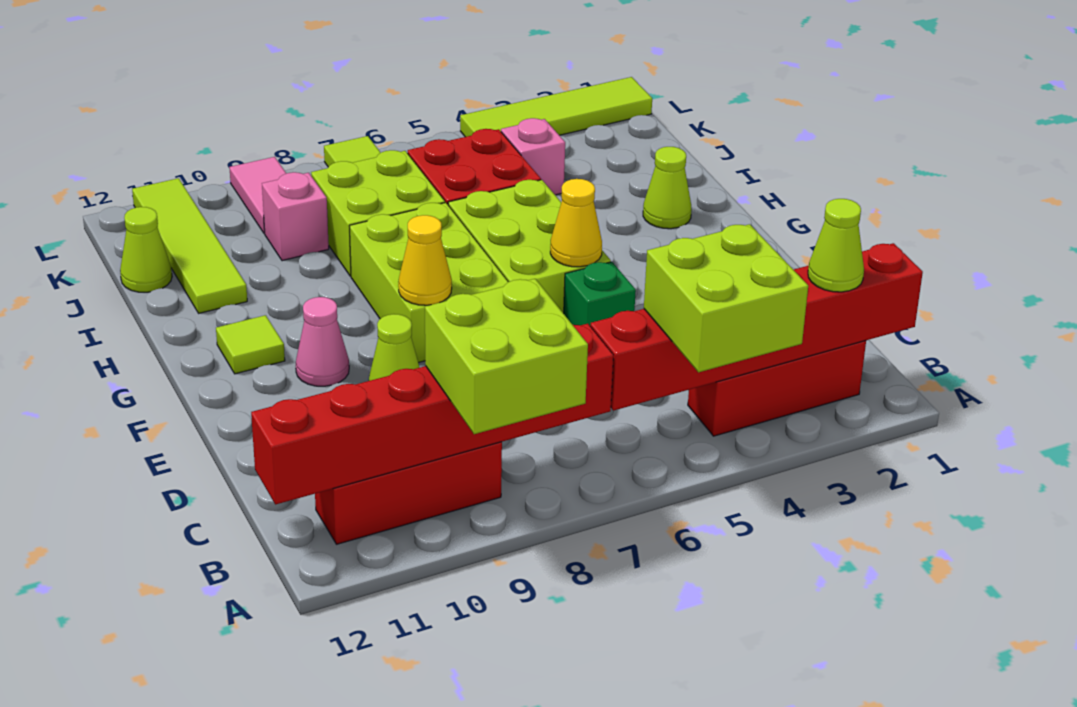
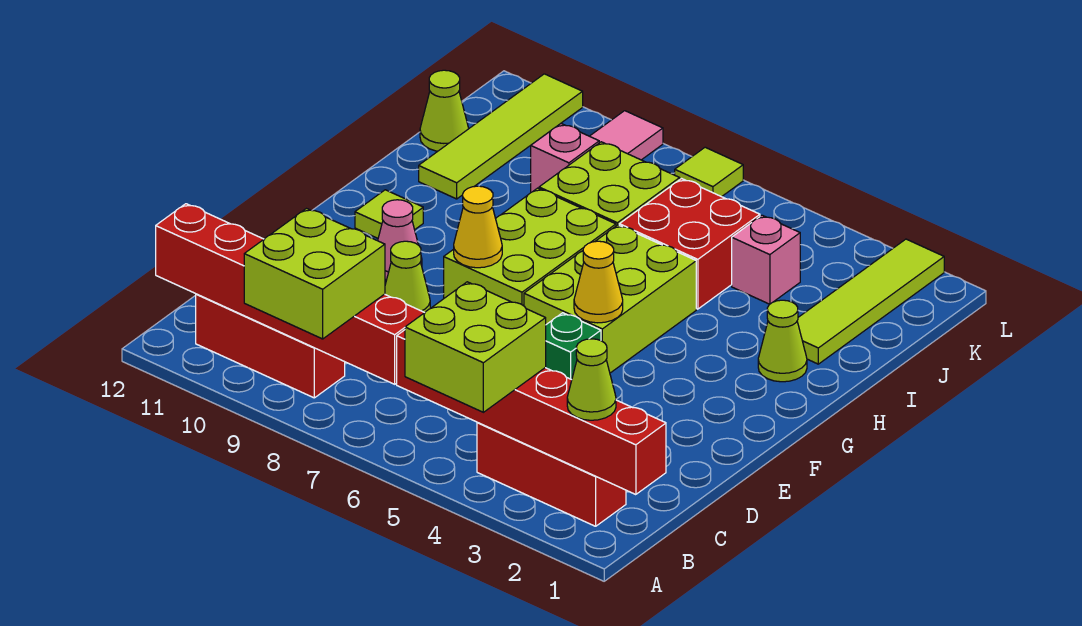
lime tile L1:L4 level 1 -> lime tile I2:L2 level 1

